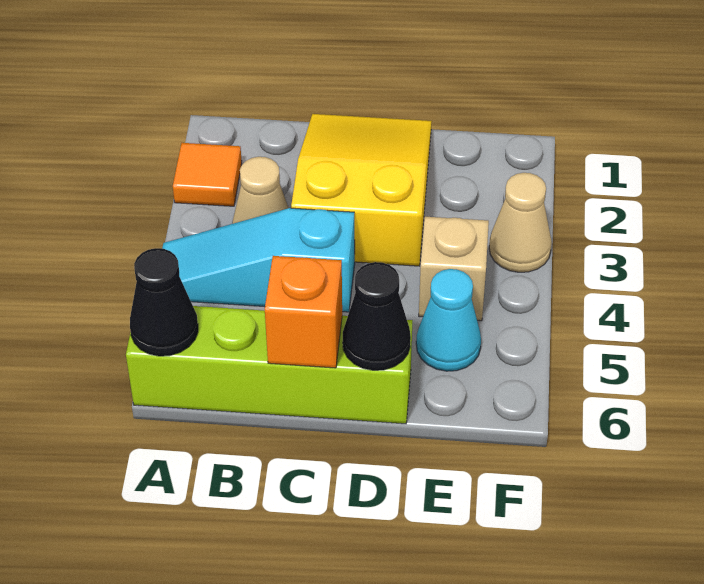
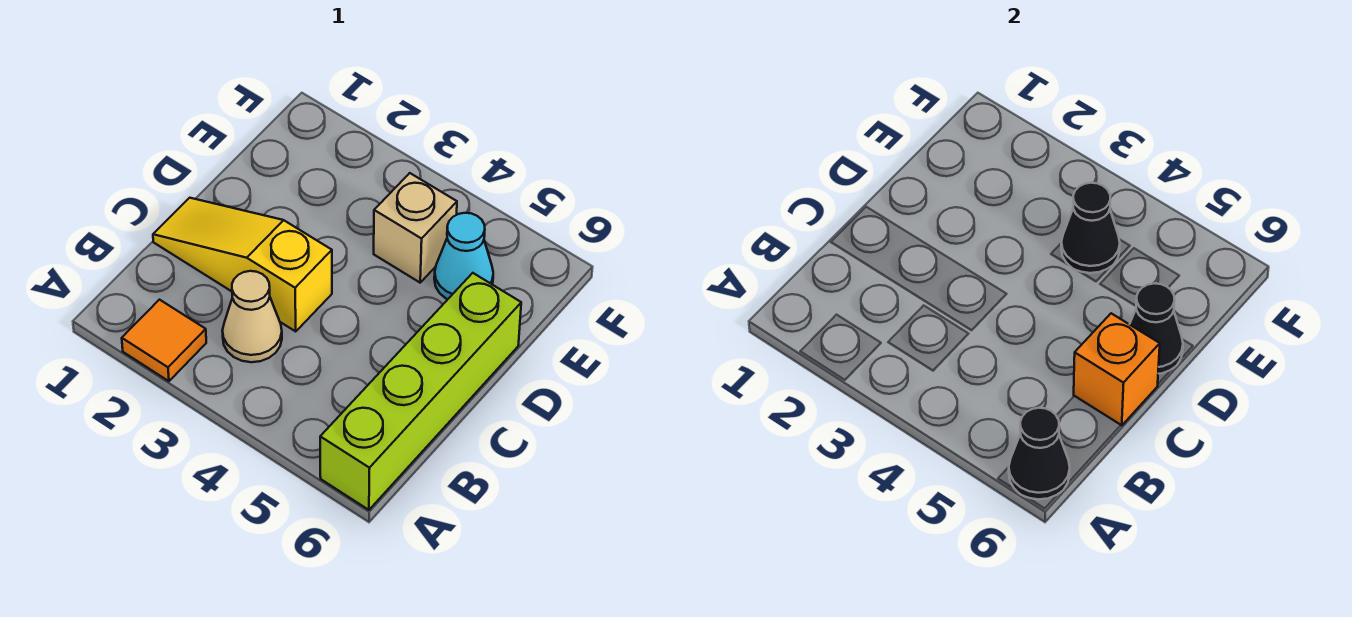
cyan slope A4:C4 level 1 top C -> none
yellow slope C1:D3 level 1 top 3 -> yellow slope C1:C3 level 1 top 3
none -> black cone E4 level 2
tan cone F3 level 1 -> none

